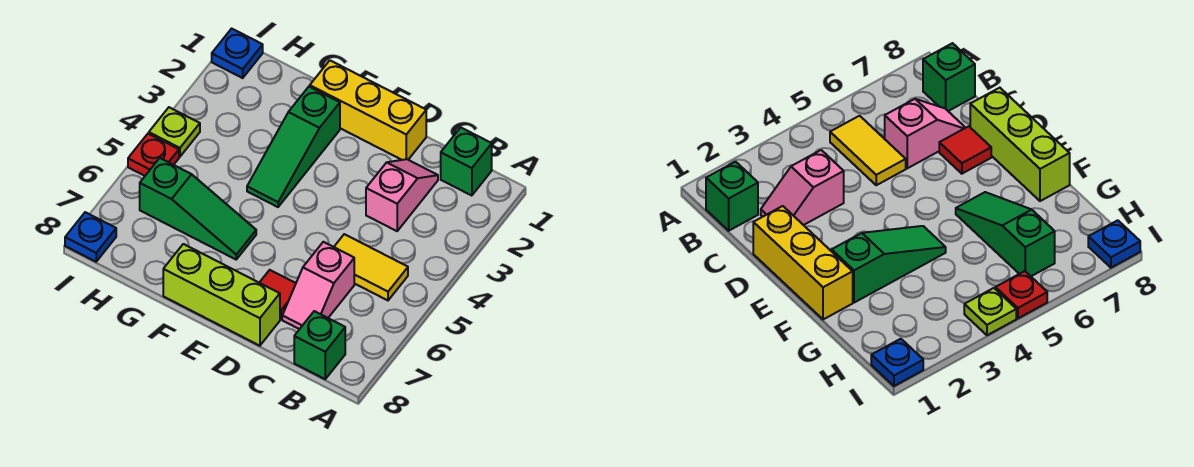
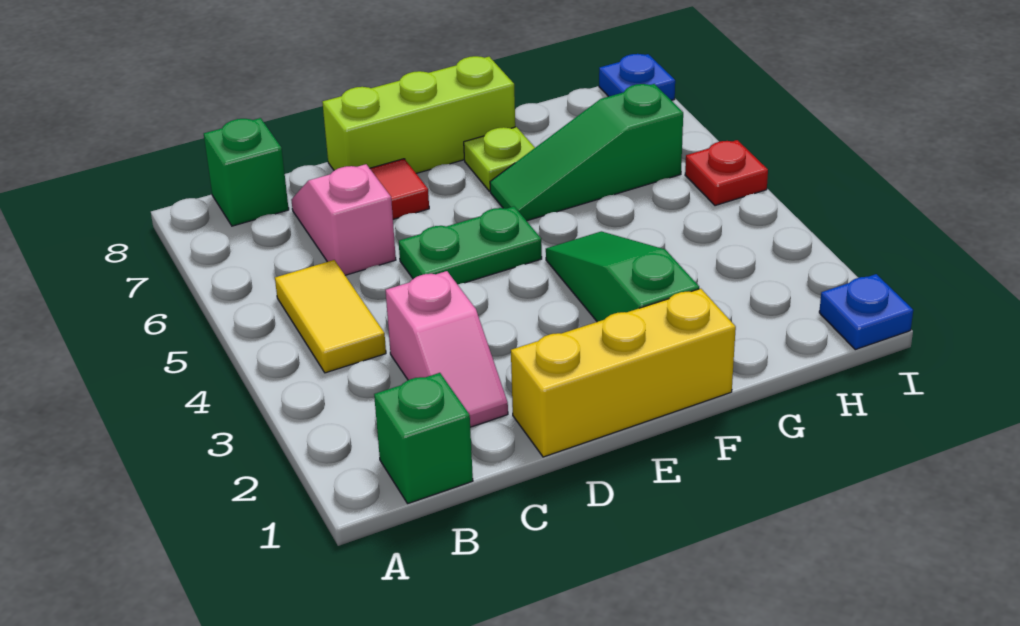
yellow tile B5:C5 level 1 -> yellow tile B4:B5 level 1
none -> green plate D5:E5 level 1
lime plate I4 level 1 -> lime plate F7 level 1

